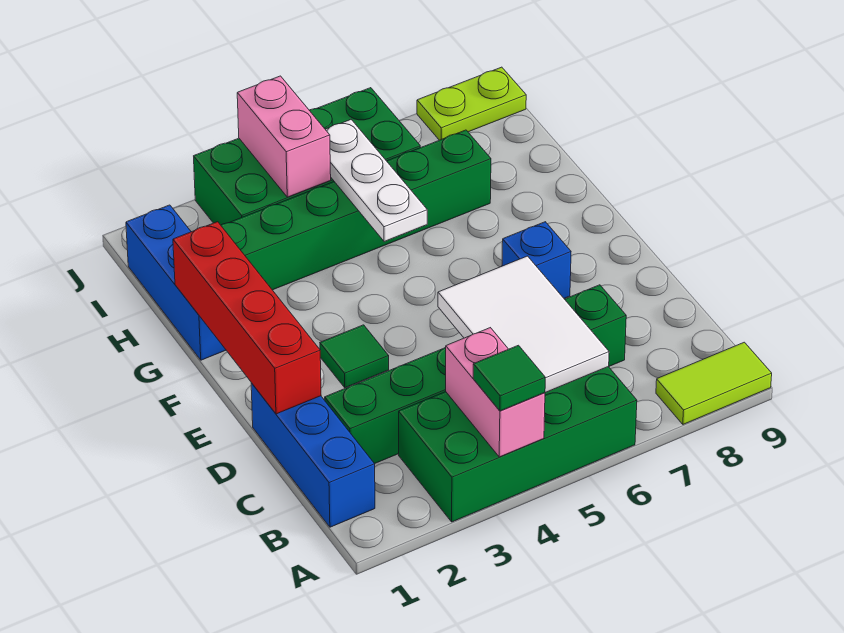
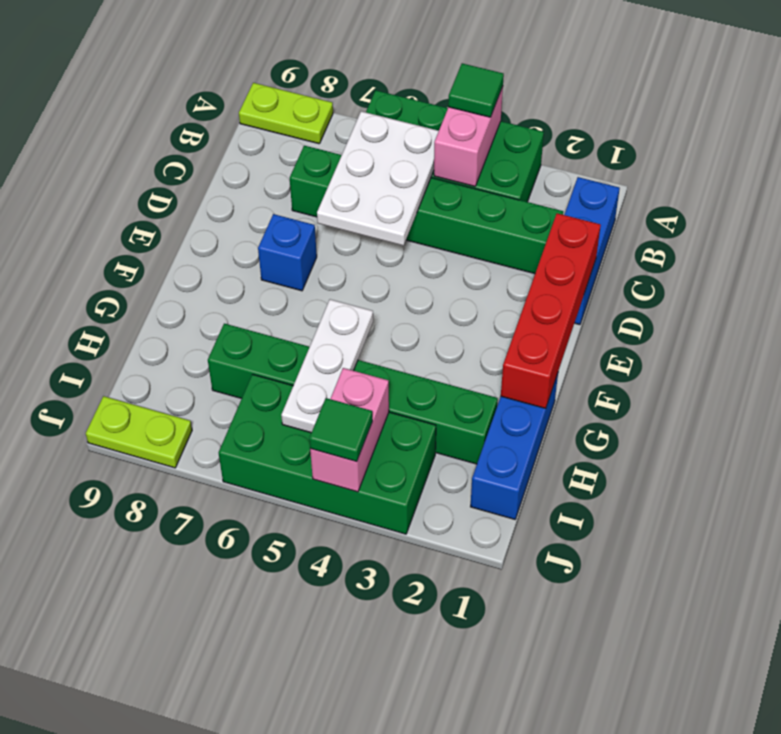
lime tile A8:A9 level 1 -> lime plate A8:A9 level 1
white tile B5:D6 level 2 -> white plate B5:D6 level 2
green tile E3 level 1 -> green tile J4 level 3

